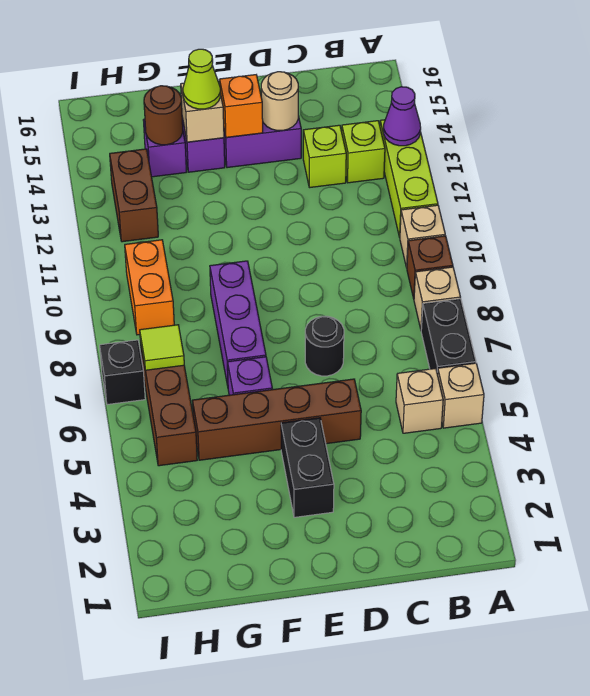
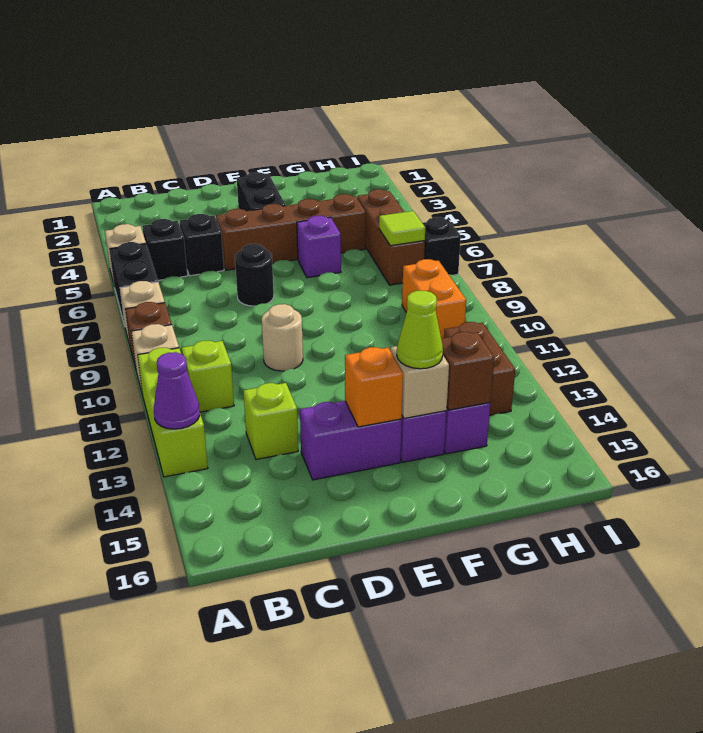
tan brick B5 level 1 -> black brick B5 level 1
lime brick B13 level 1 -> lime brick B11 level 1
none -> black brick C5 level 1
tan round brick D14 level 2 -> tan round brick D10 level 1
purple brick F7:F9 level 1 -> none
brown round brick G14 level 2 -> brown brick G14 level 2

